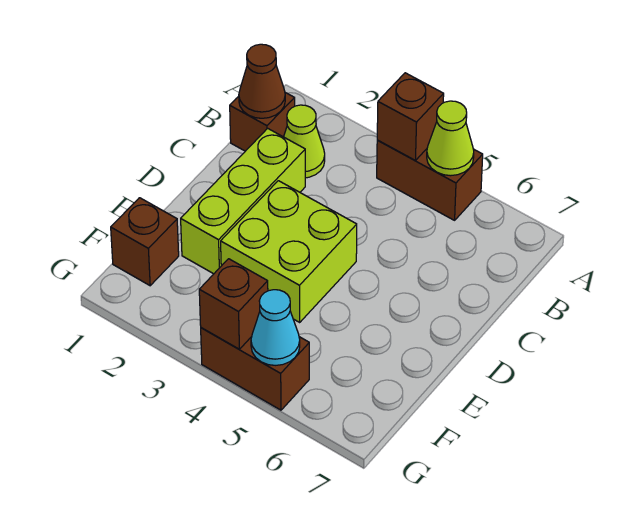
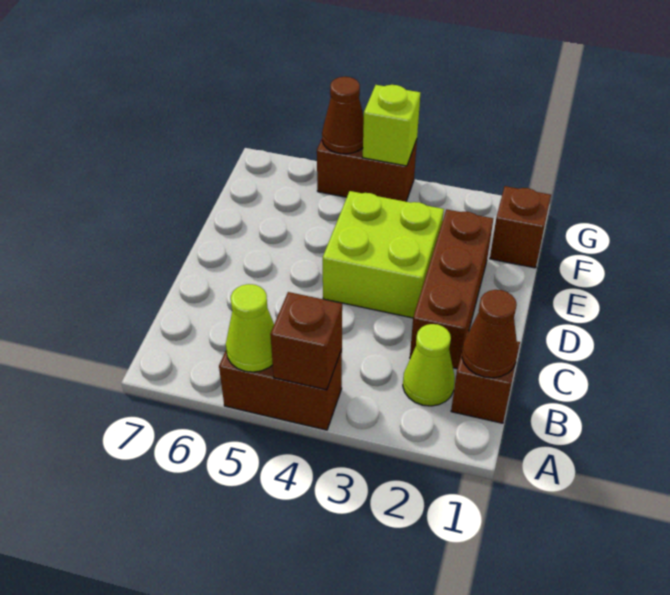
lime brick C2:E2 level 1 -> brown brick C2:E2 level 1
brown brick G4 level 2 -> lime brick G4 level 2
cyan cone G5 level 2 -> brown cone G5 level 2

